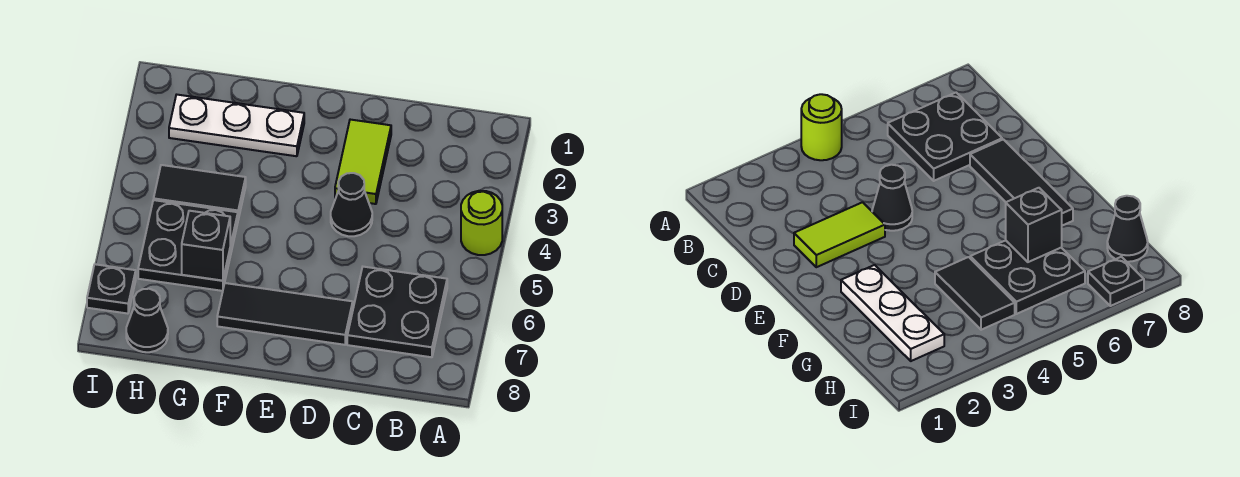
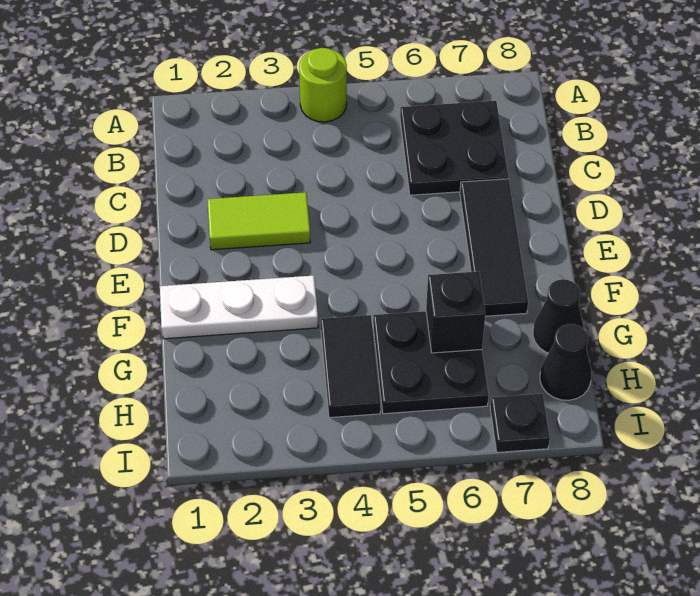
black cone D4 level 1 -> black cone G8 level 1
white plate F2:H2 level 1 -> white plate F1:F3 level 1

